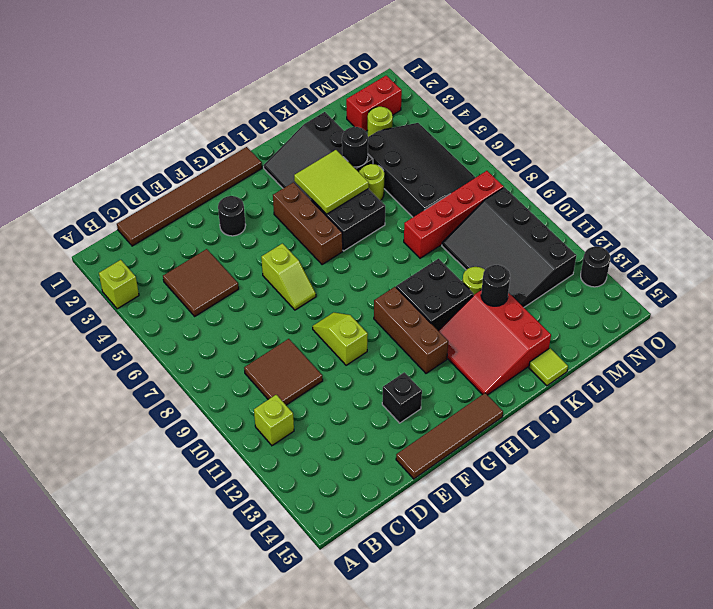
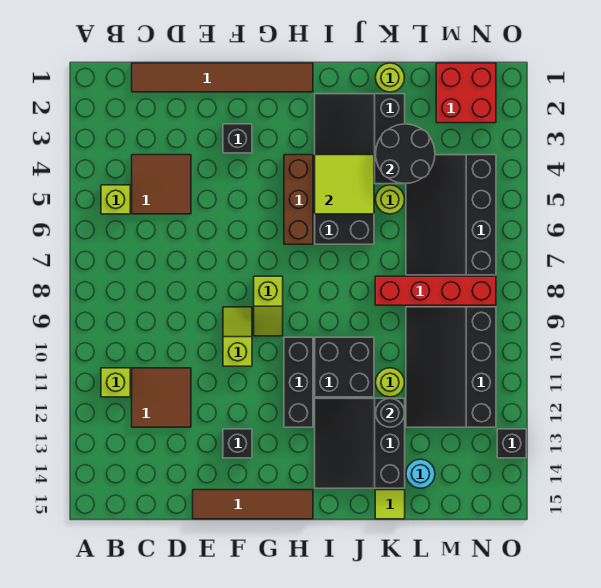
lime brick A3 level 1 -> lime brick B5 level 1
brown tile C9:D10 level 1 -> brown tile C11:D12 level 1
black round brick F3 level 1 -> black brick F3 level 1
lime slope F6:F7 level 1 top 6 -> lime slope G8:G9 level 1 top 8
brown brick H10:H12 level 1 -> black brick H10:H12 level 1
red slope I12:K14 level 1 top K -> black slope I12:K14 level 1 top K
black round brick K4 level 2 -> black round brick K3:L4 level 2
black slope L4:N7 level 1 top L -> black slope L4:N7 level 1 top N
none -> cyan round brick L14 level 1
red brick M2:N2 level 1 -> red brick M1:N2 level 1
lime round brick M3 level 1 -> lime round brick K1 level 1
black round brick O13 level 1 -> black brick O13 level 1

